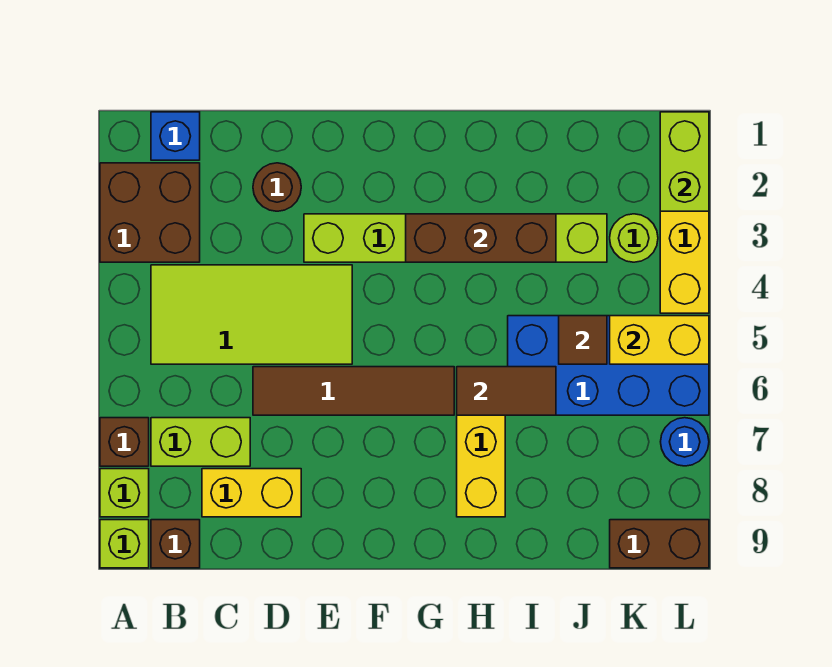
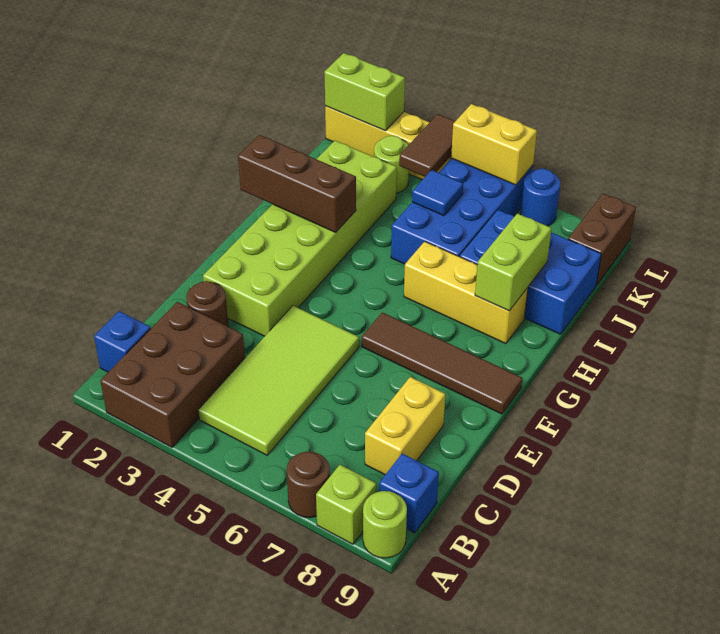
brown brick A2:B3 level 1 -> brown brick A2:C3 level 1
brown brick A7 level 1 -> brown round brick A7 level 1
lime brick A9 level 1 -> lime round brick A9 level 1
lime brick B7:C7 level 1 -> lime brick H8:I8 level 2
brown brick B9 level 1 -> blue brick B9 level 1
brown tile D6:G6 level 1 -> brown tile F6:F9 level 1
lime brick E3:J3 level 1 -> lime brick E2:J3 level 1
brown brick G3:I3 level 2 -> brown brick H1:H3 level 2
brown tile H6:I6 level 2 -> brown tile K4:L4 level 2
none -> blue brick I7:J9 level 1
brown tile J5 level 2 -> blue tile J5 level 2
yellow brick K5:L5 level 2 -> yellow brick L5:L6 level 2

